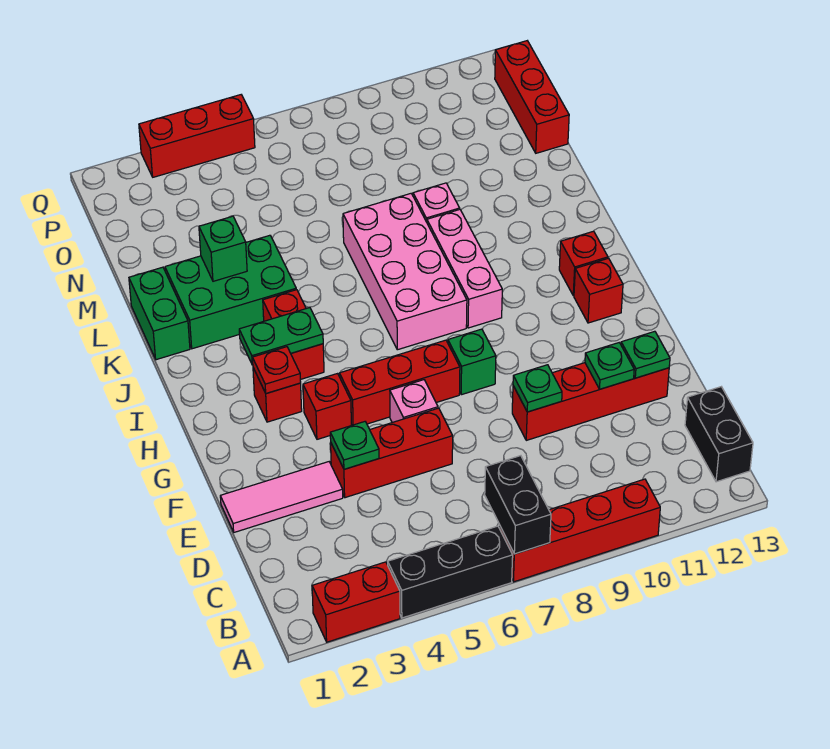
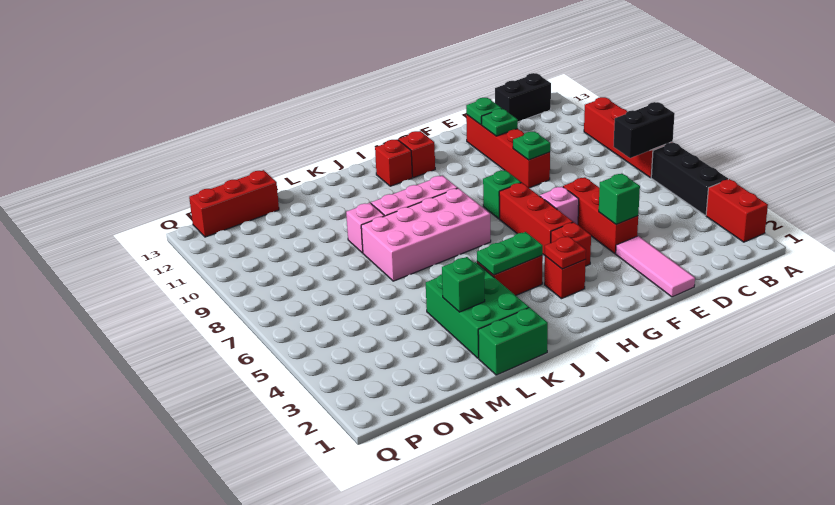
green plate E4 level 2 -> green brick E4 level 2
green plate I3:I4 level 2 -> green plate I4:J4 level 2
red brick Q3:Q5 level 1 -> none

